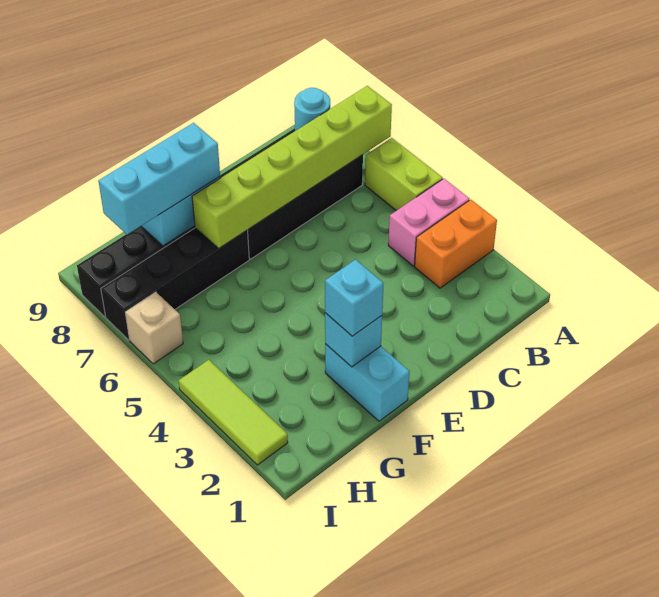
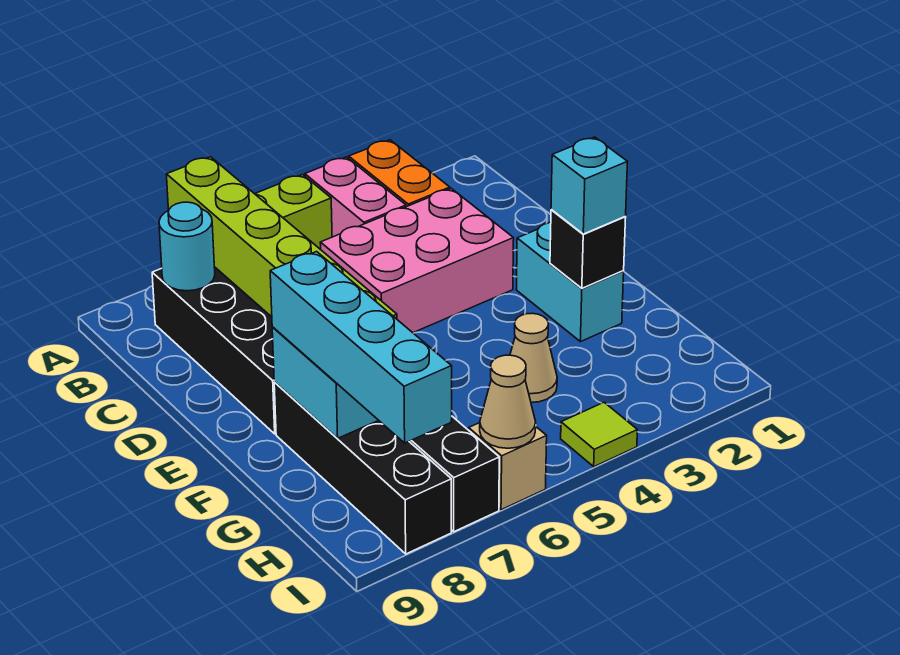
none -> pink brick C3:D5 level 1
cyan brick F1:F2 level 1 -> cyan brick E2:F2 level 1
cyan brick F2 level 2 -> black brick F2 level 2
cyan brick F8:H8 level 3 -> cyan brick F8:I8 level 3
none -> tan cone G4 level 1
lime tile I2:I4 level 1 -> lime tile I4 level 1
none -> tan cone I6 level 2

